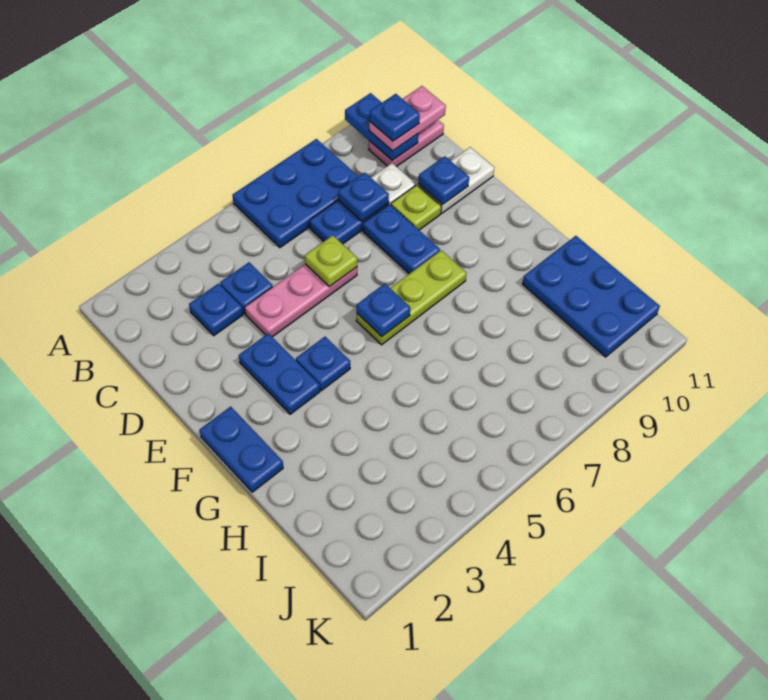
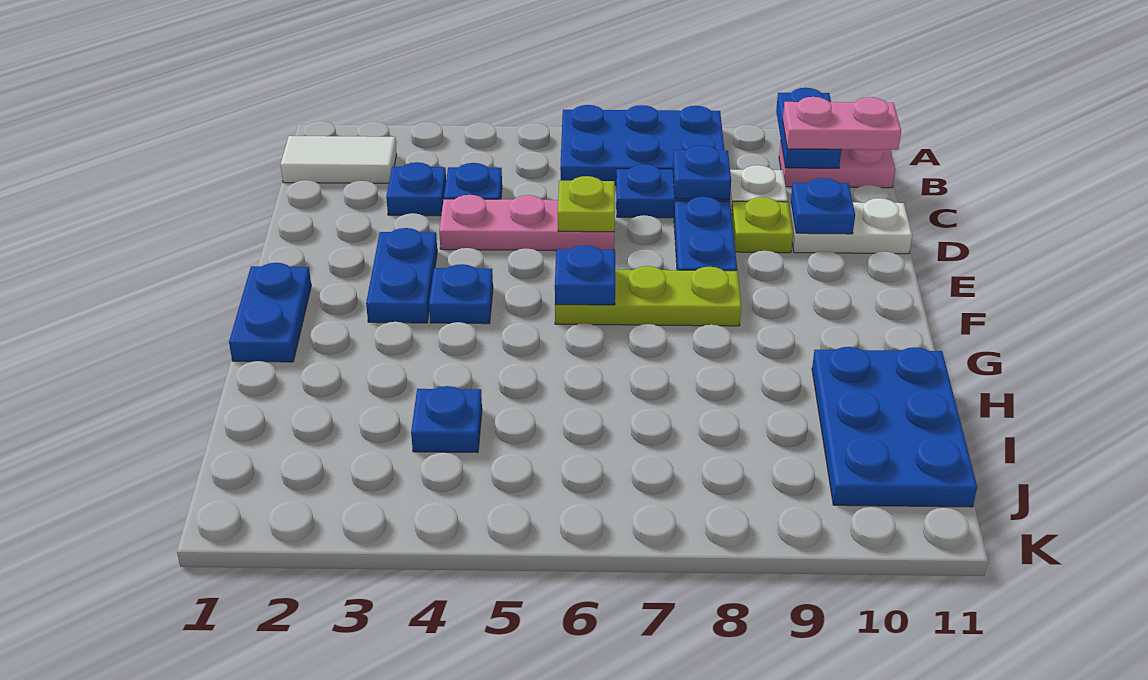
none -> white tile B1:B2 level 1
blue plate B10 level 4 -> blue plate I4 level 1

